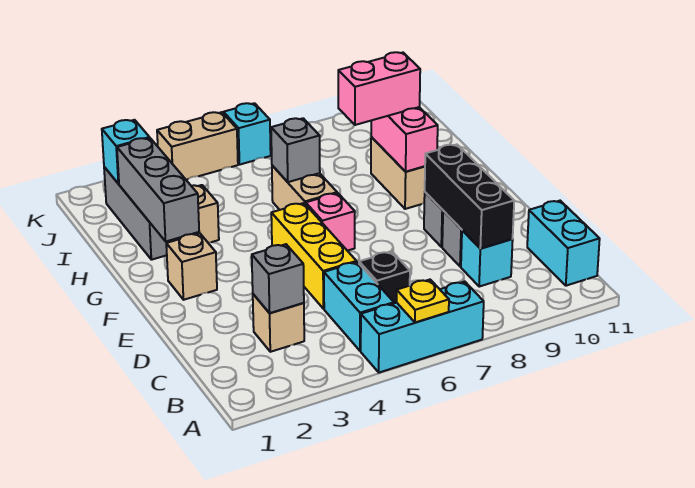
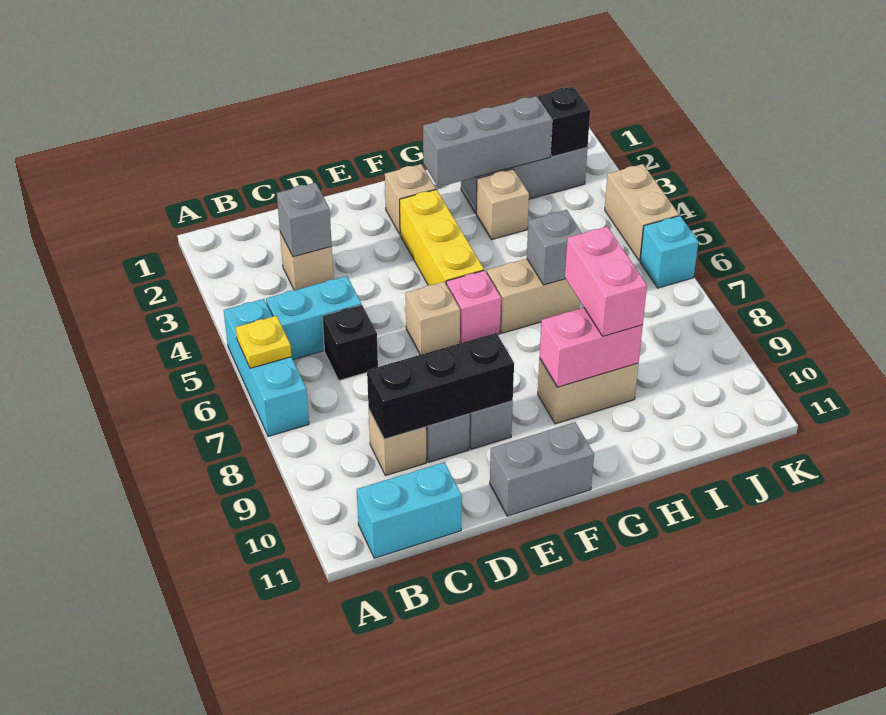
cyan brick C9 level 1 -> tan brick C9 level 1
yellow brick D5:F5 level 1 -> yellow brick F3:F5 level 1
none -> tan brick E6 level 1
none -> grey brick E11:F11 level 1
cyan brick J2 level 2 -> black brick J2 level 2

